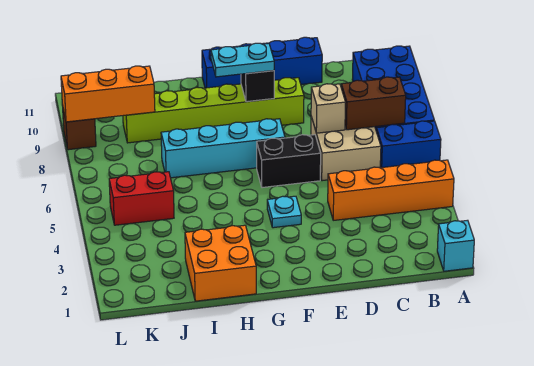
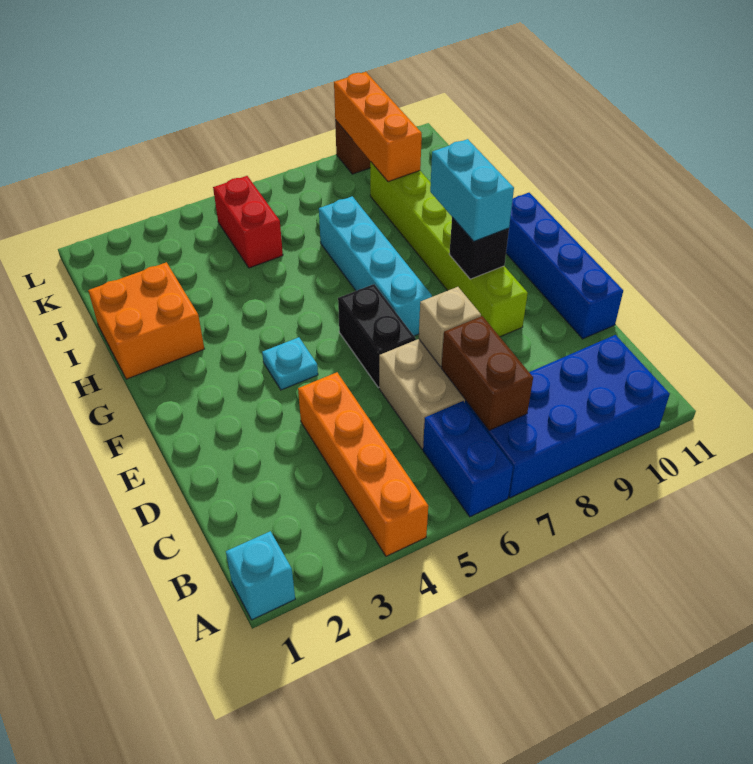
cyan plate F9:G9 level 3 -> cyan brick F9:G9 level 3

